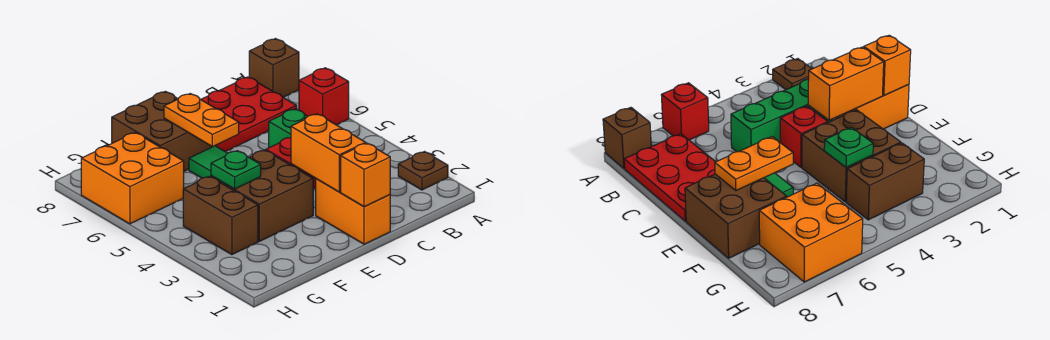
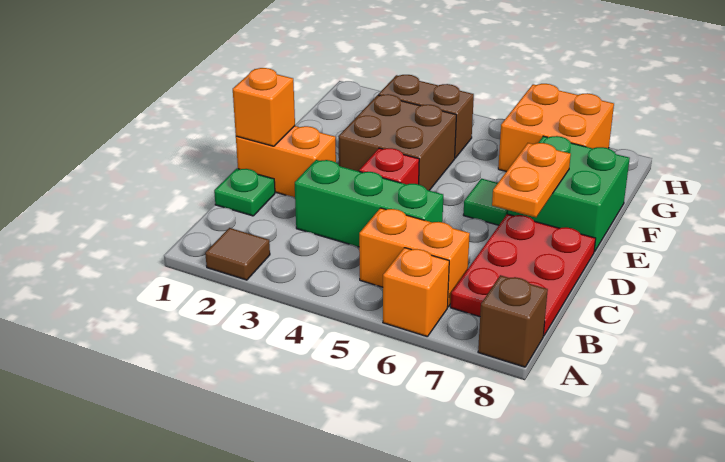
brown plate A2 level 1 -> brown tile A2 level 1
red brick A6 level 1 -> orange brick A6 level 1
orange brick D2:D3 level 2 -> orange brick B5:B6 level 1
orange plate E6:E7 level 2 -> orange plate D7:E7 level 2
brown brick E7:F8 level 1 -> green brick E7:F8 level 1
green plate F4 level 2 -> green plate C1 level 1

